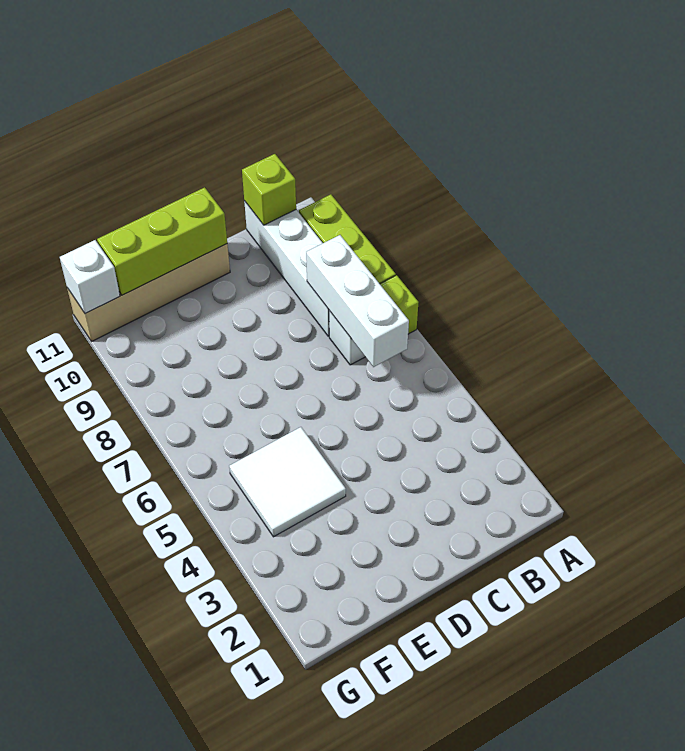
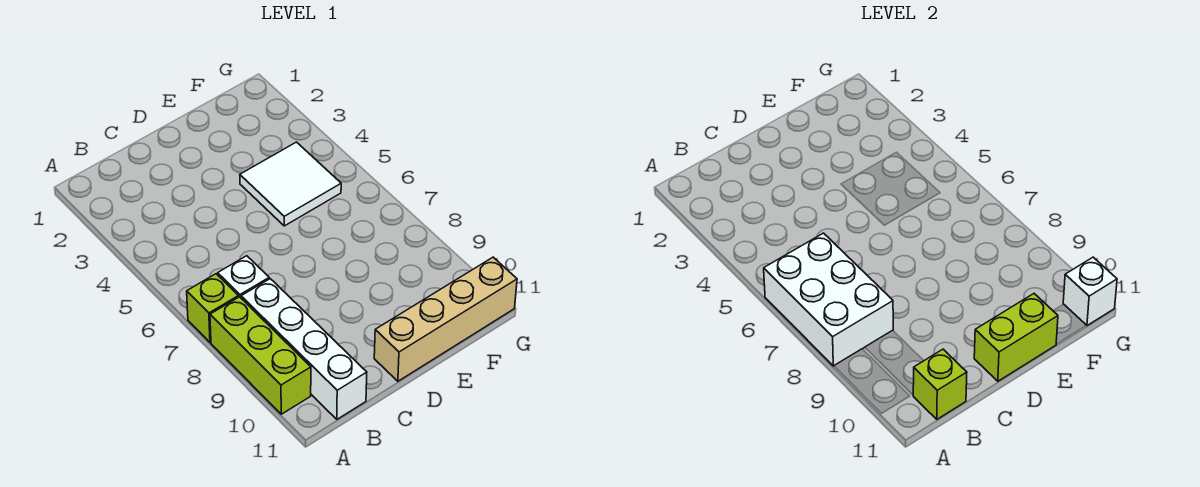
white brick B6:B8 level 2 -> white brick A6:B8 level 2
lime brick D11:F11 level 2 -> lime brick D11:E11 level 2

